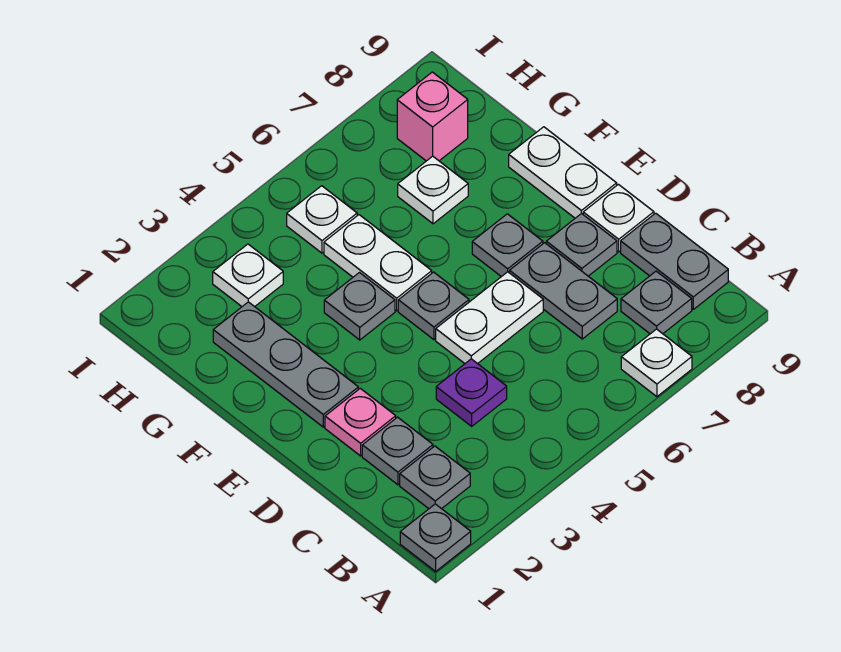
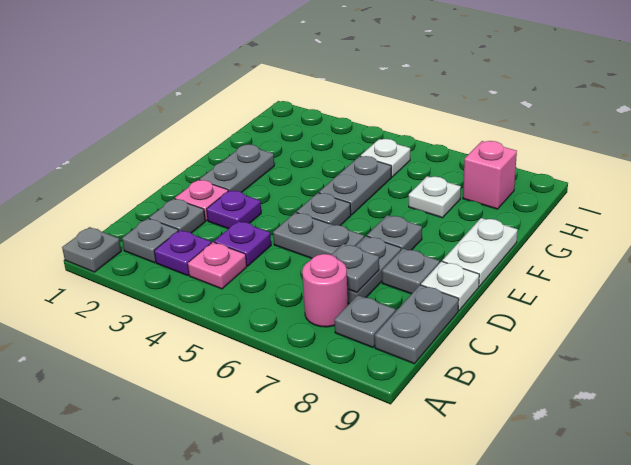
white plate A7 level 1 -> none
none -> purple plate B3 level 1
none -> pink plate B4 level 1
none -> pink round brick B7 level 1
none -> purple plate D3 level 1
white plate D5:D6 level 1 -> grey plate D5:D6 level 1
grey plate E2:G2 level 1 -> grey plate E2:F2 level 1
grey plate F4 level 1 -> grey plate C7 level 2
white plate F5:G5 level 1 -> grey plate F5:G5 level 1
white plate H3 level 1 -> none

